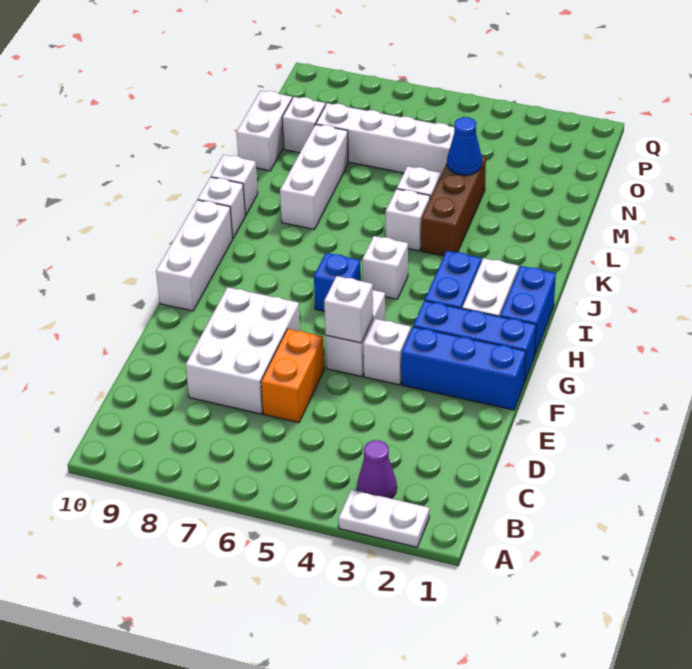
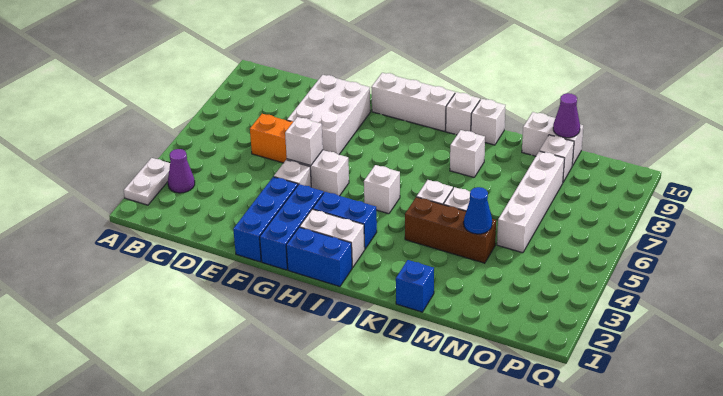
white brick D7:F8 level 1 -> white brick E7:F9 level 1
blue brick H6 level 1 -> blue brick L1 level 1
white brick K8:M8 level 1 -> white brick K8 level 1
none -> purple cone N10 level 2

